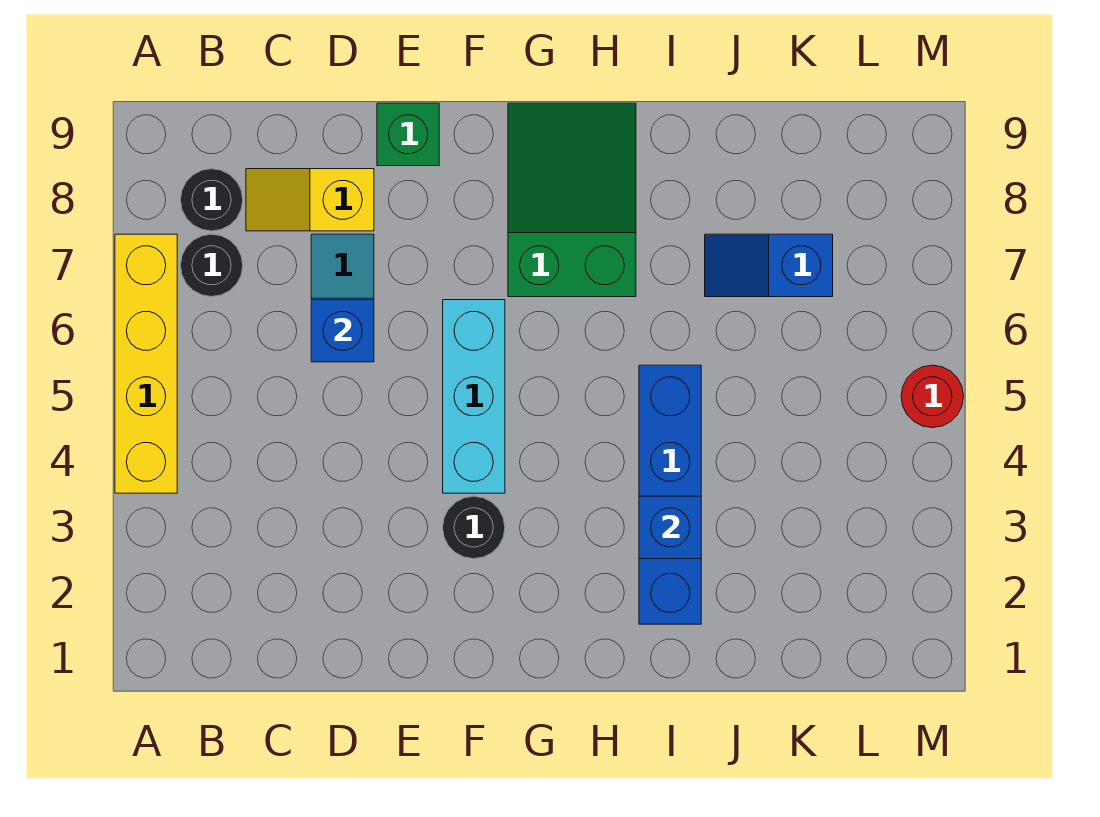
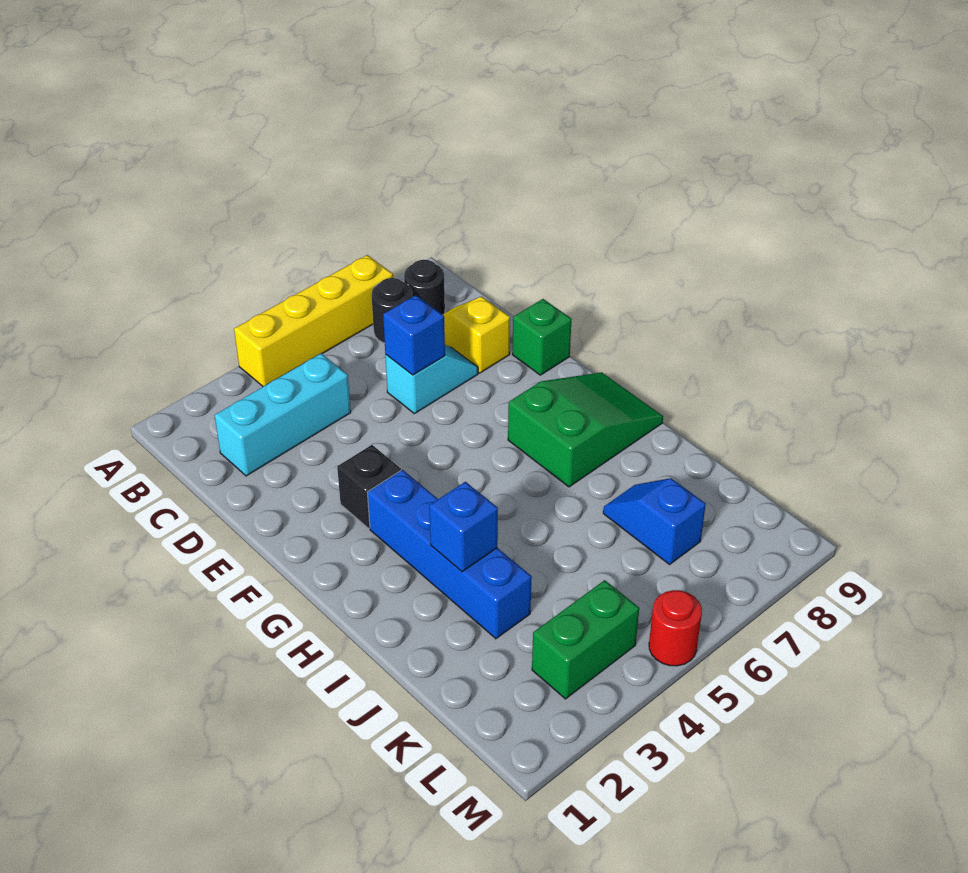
black round brick F3 level 1 -> black brick F3 level 1
cyan brick F4:F6 level 1 -> cyan brick C2:C4 level 1
blue brick I2:I5 level 1 -> blue brick G3:J3 level 1
none -> green brick L3:L4 level 1

